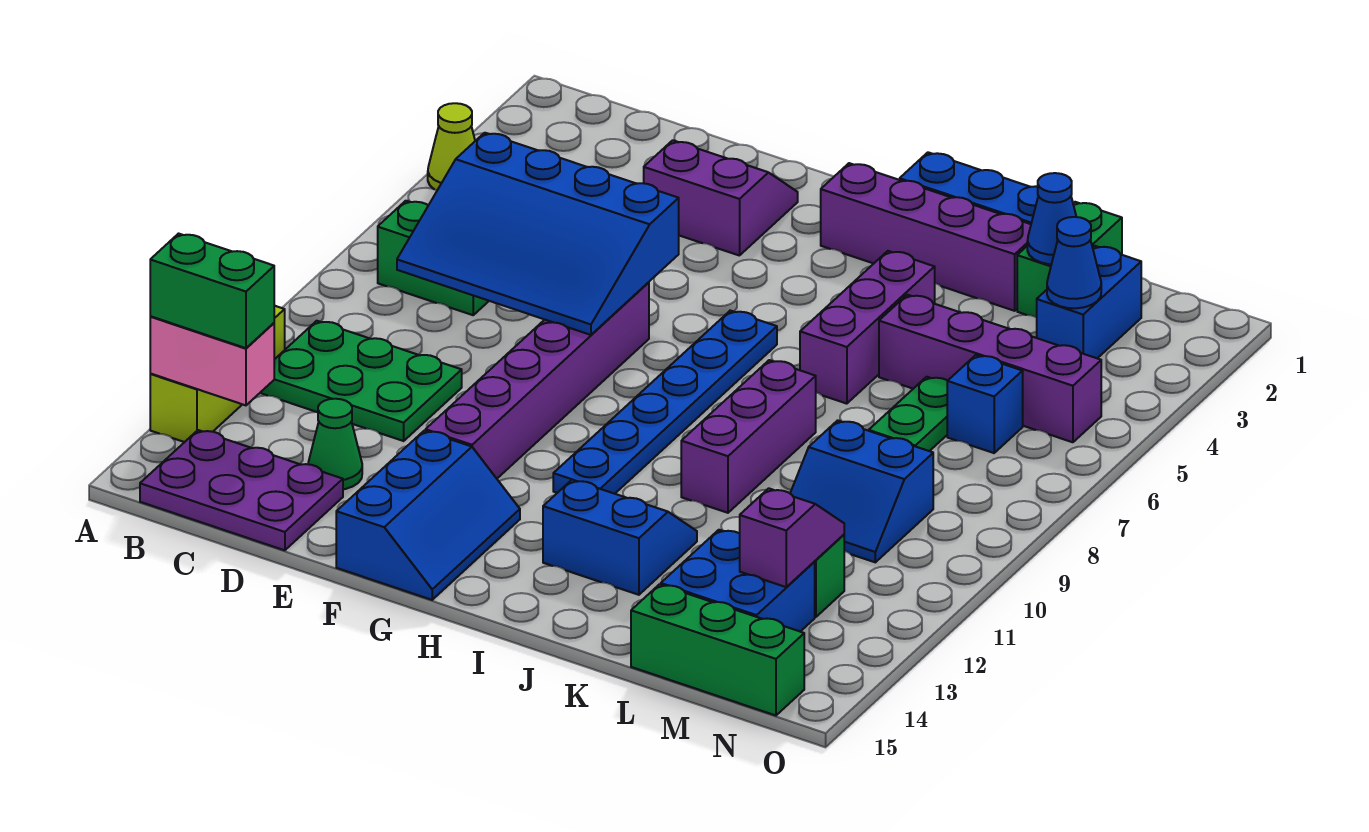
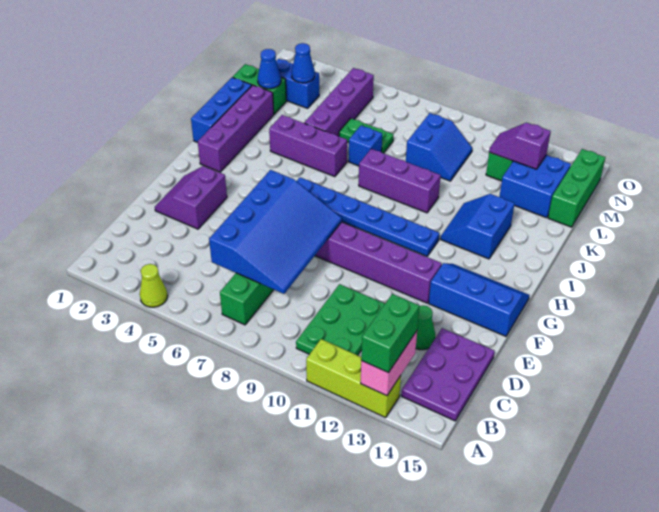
blue brick M6 level 1 -> blue brick K7 level 1

